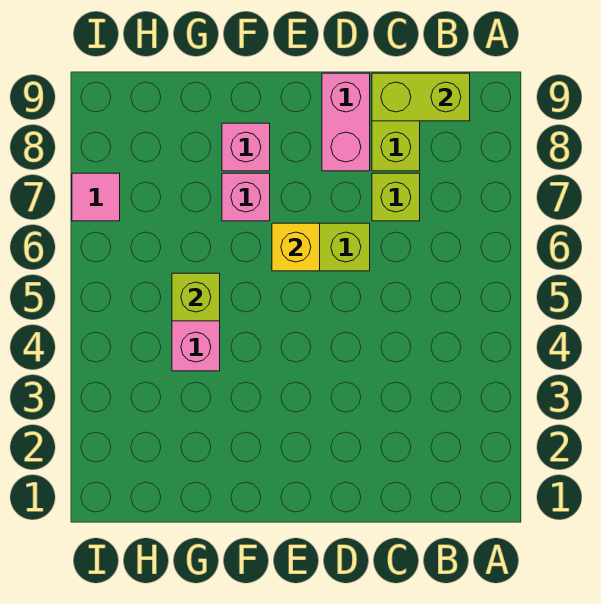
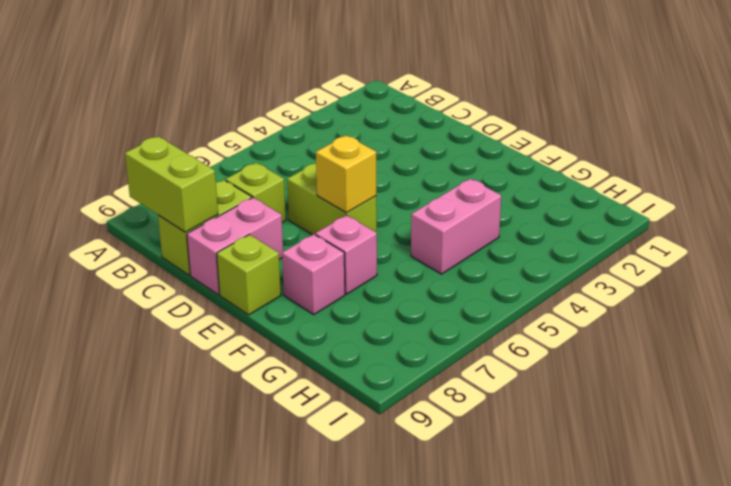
lime brick G5 level 2 -> lime brick E9 level 1
pink tile I7 level 1 -> none

